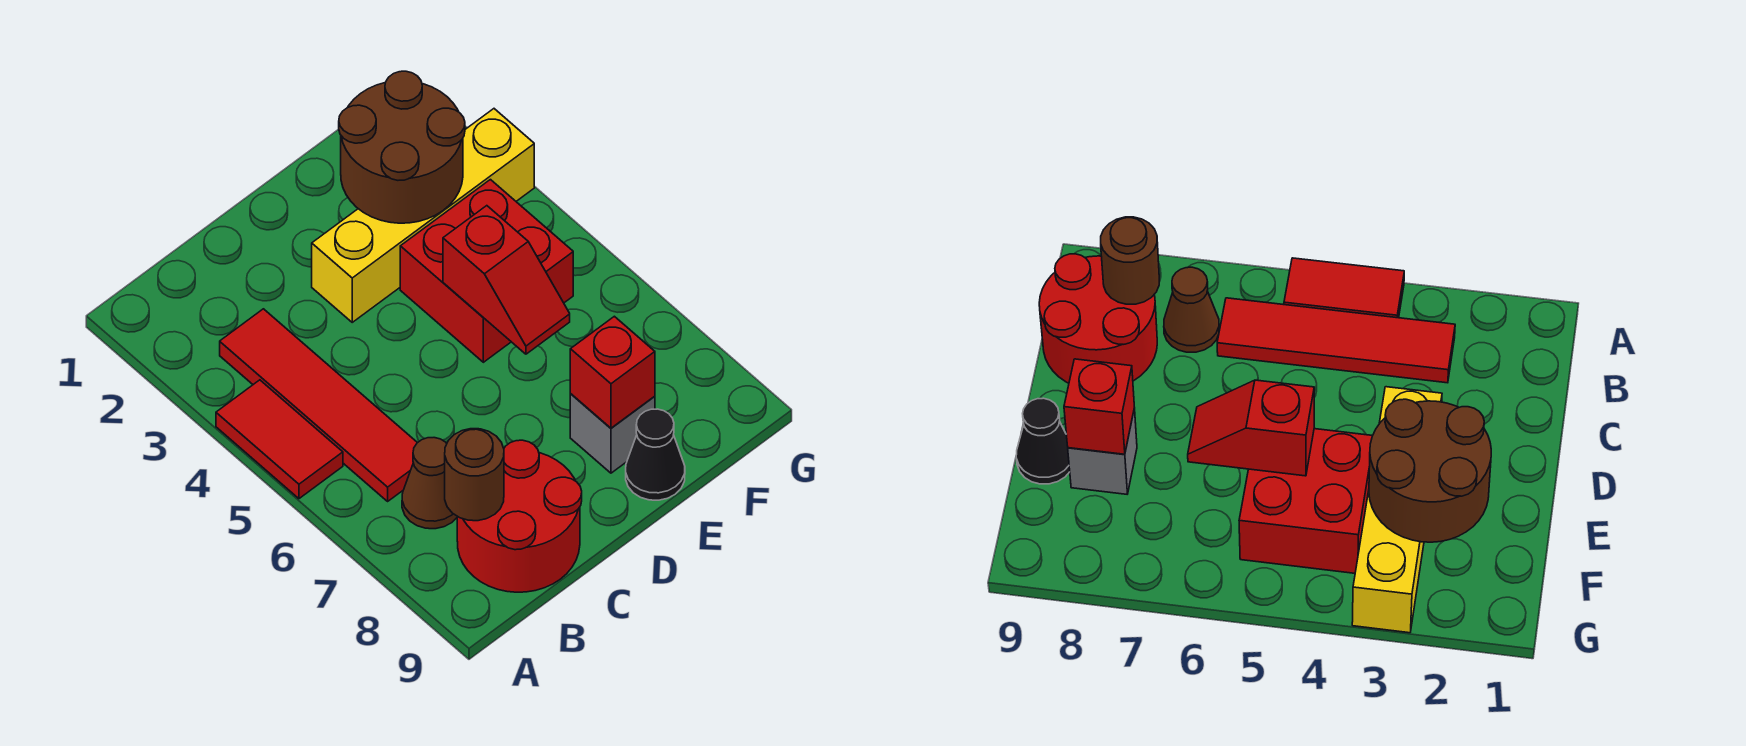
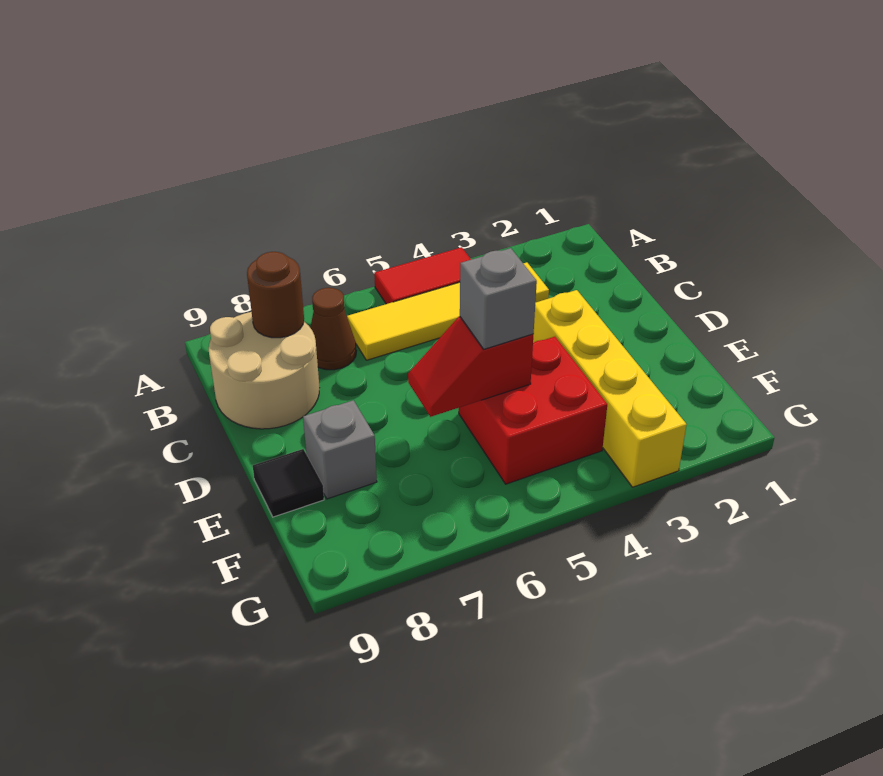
red tile B3:B6 level 1 -> yellow tile B3:B6 level 1
red round brick B8:C9 level 1 -> tan round brick B8:C9 level 1
brown round brick E2:F3 level 2 -> none
none -> grey brick E5 level 3
red brick E8 level 2 -> none
black cone E9 level 1 -> black tile E9 level 1

